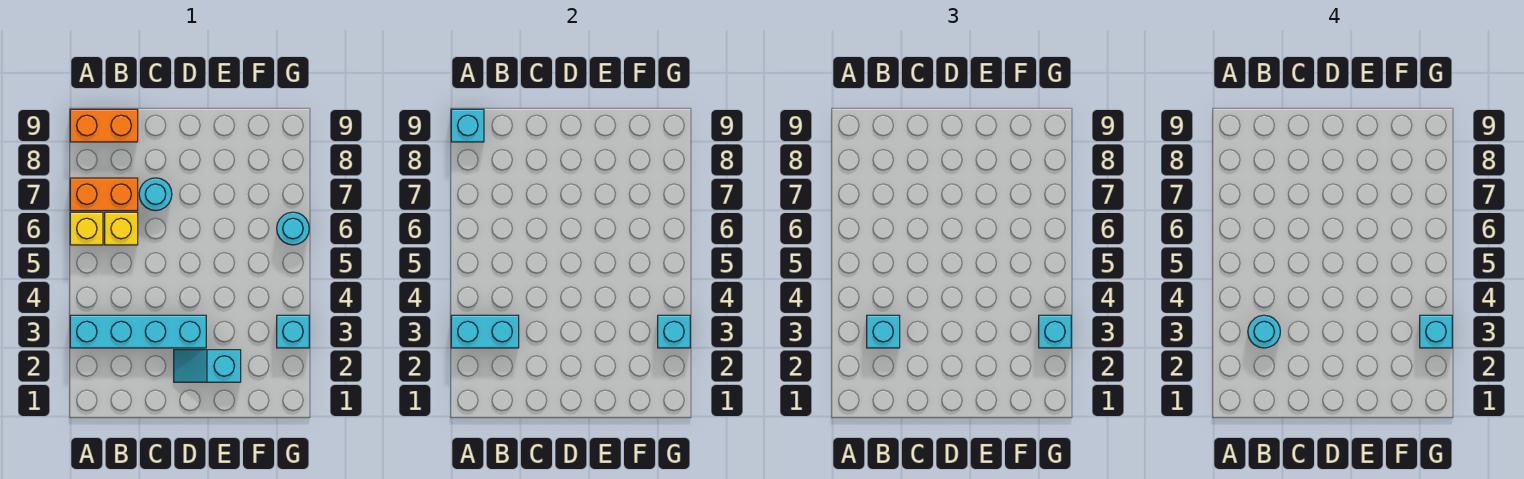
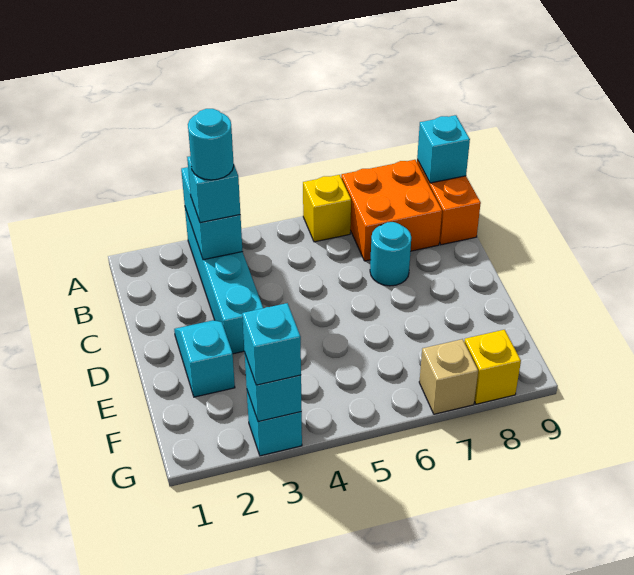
orange brick A7:B7 level 1 -> orange brick A7:B8 level 1
yellow brick B6 level 1 -> yellow brick G8 level 1
cyan brick G3 level 4 -> none
cyan round brick G6 level 1 -> none
none -> tan brick G7 level 1

